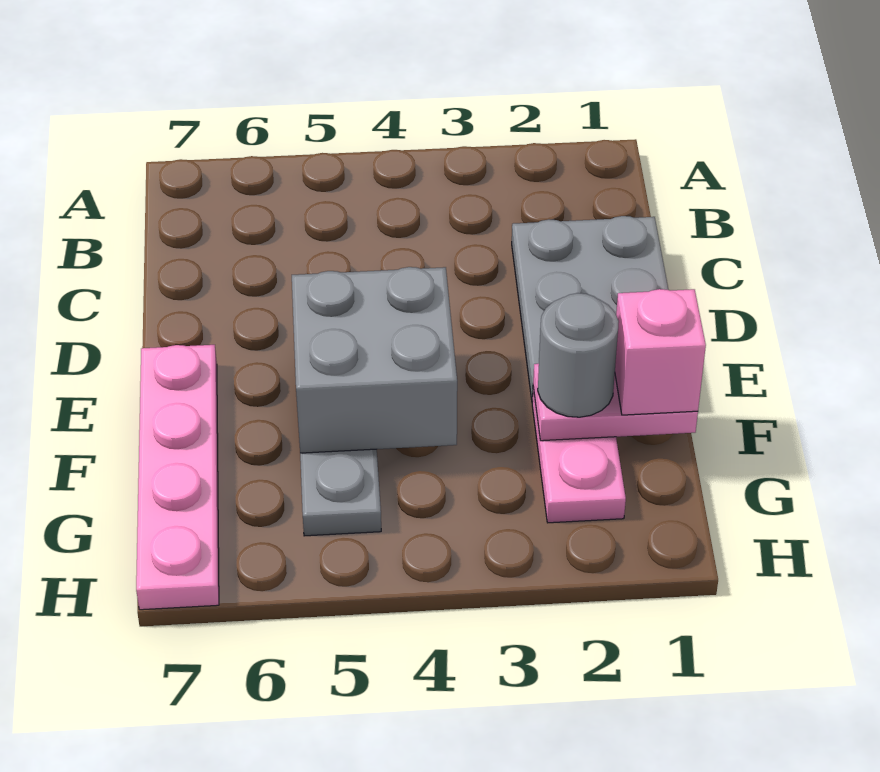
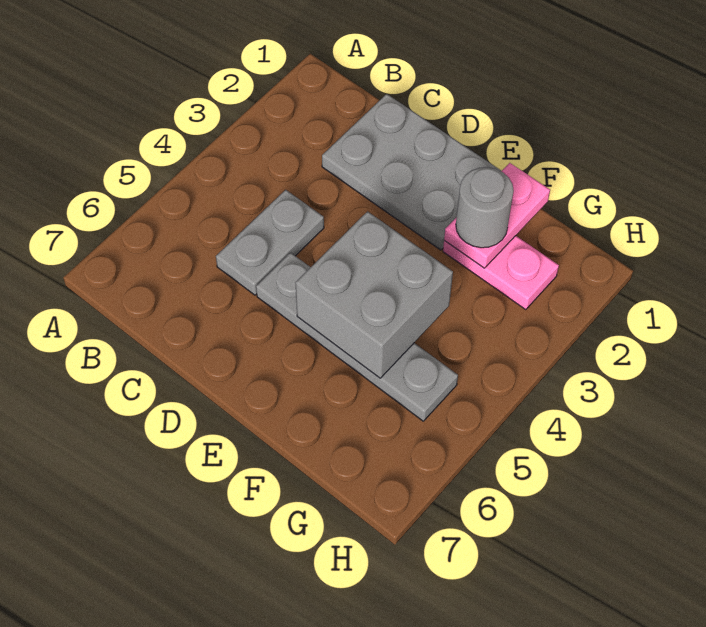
none -> grey plate C4:C5 level 1
pink plate E7:H7 level 1 -> none
pink brick F1 level 3 -> none

